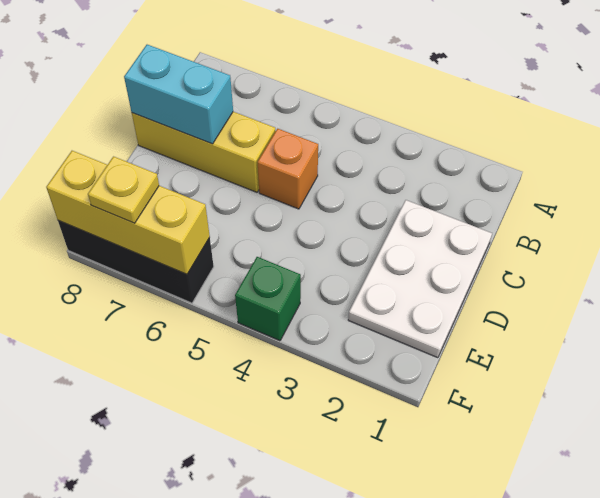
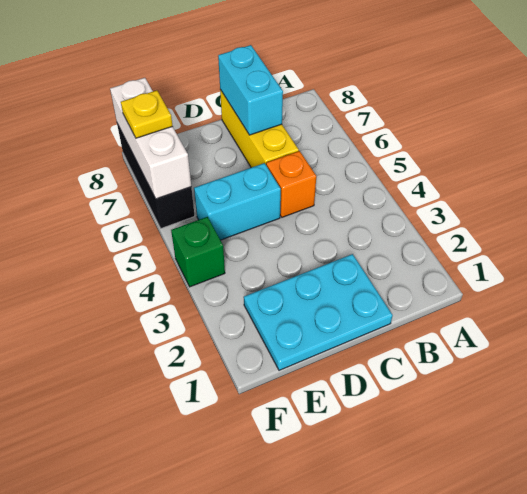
white plate C1:E2 level 1 -> cyan plate C1:E2 level 1
none -> cyan brick D5:E5 level 1
yellow brick F6:F8 level 2 -> white brick F6:F8 level 2

